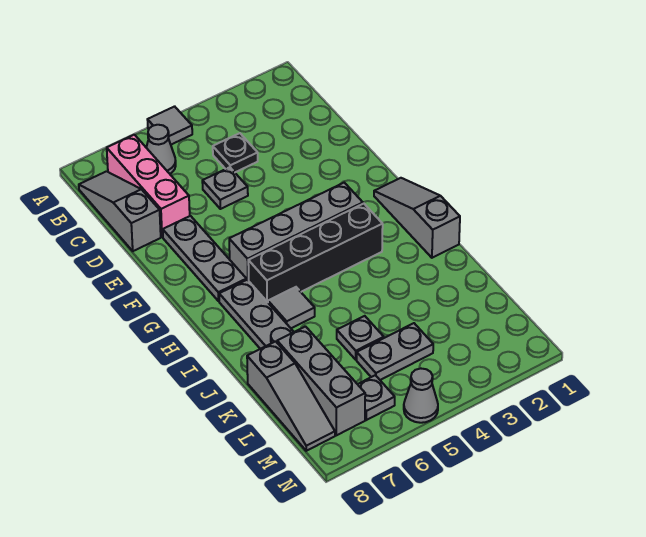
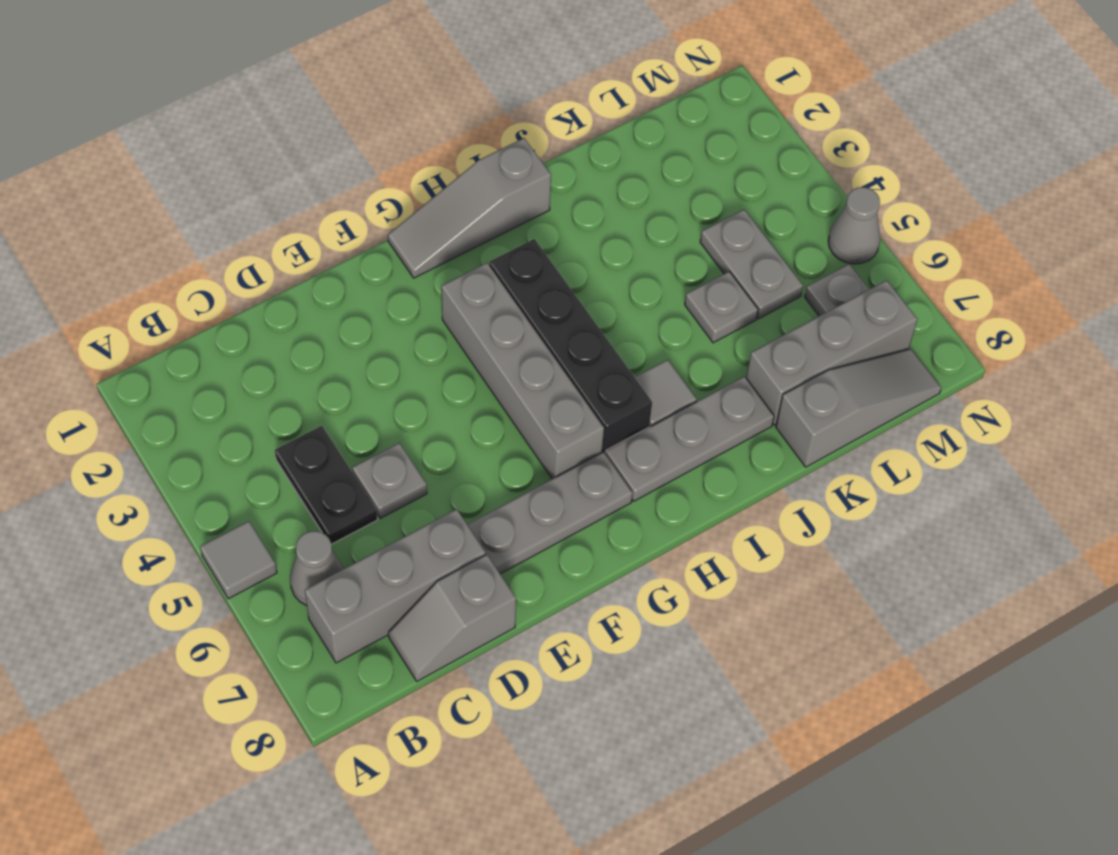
pink brick B7:D7 level 1 -> grey brick B7:D7 level 1
grey slope B8:D8 level 1 top D -> grey slope C8:D8 level 1 top D
black plate C4 level 1 -> black plate C4:C5 level 1

